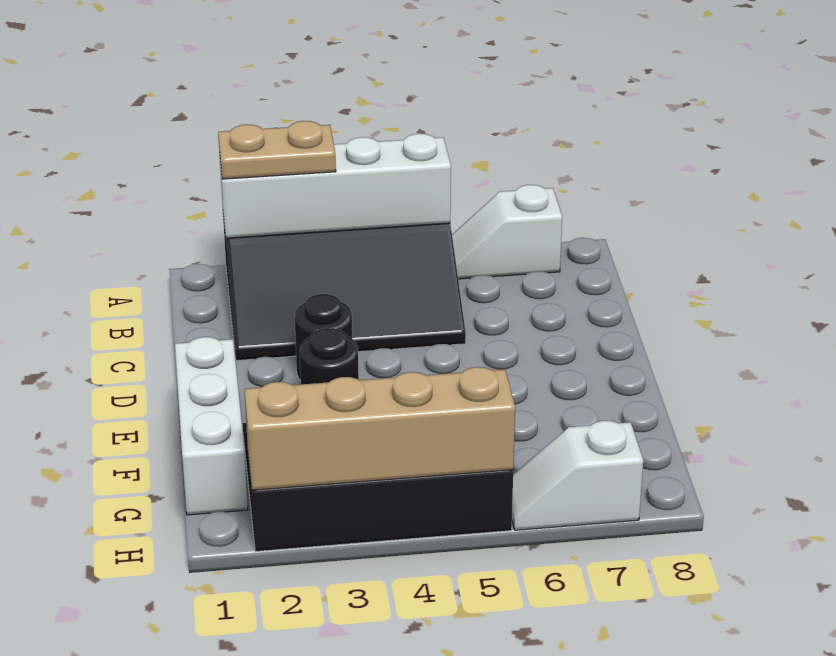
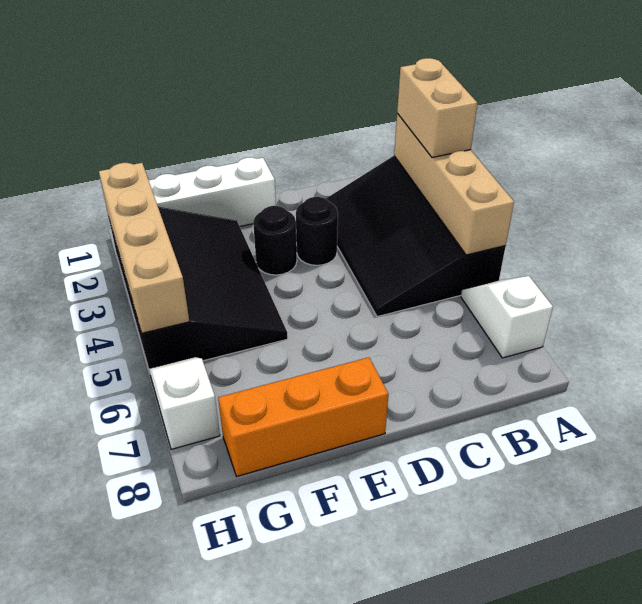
white brick A2:A5 level 2 -> tan brick A2:A5 level 2
tan plate A2:A3 level 3 -> tan brick A2:A3 level 3
none -> orange brick E8:G8 level 1

